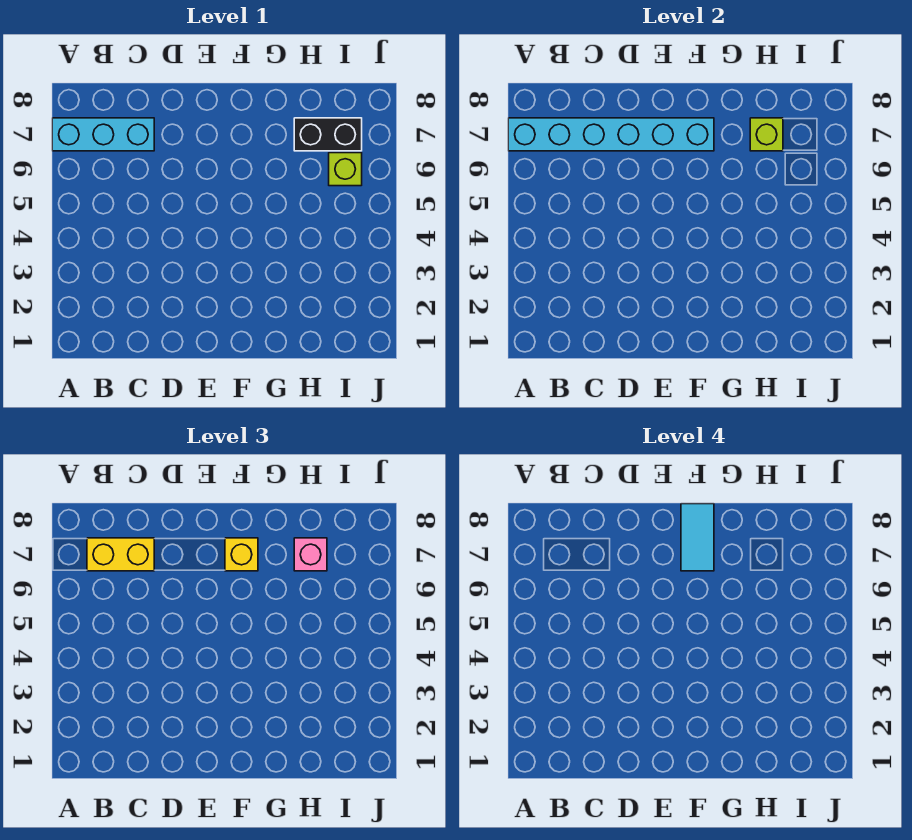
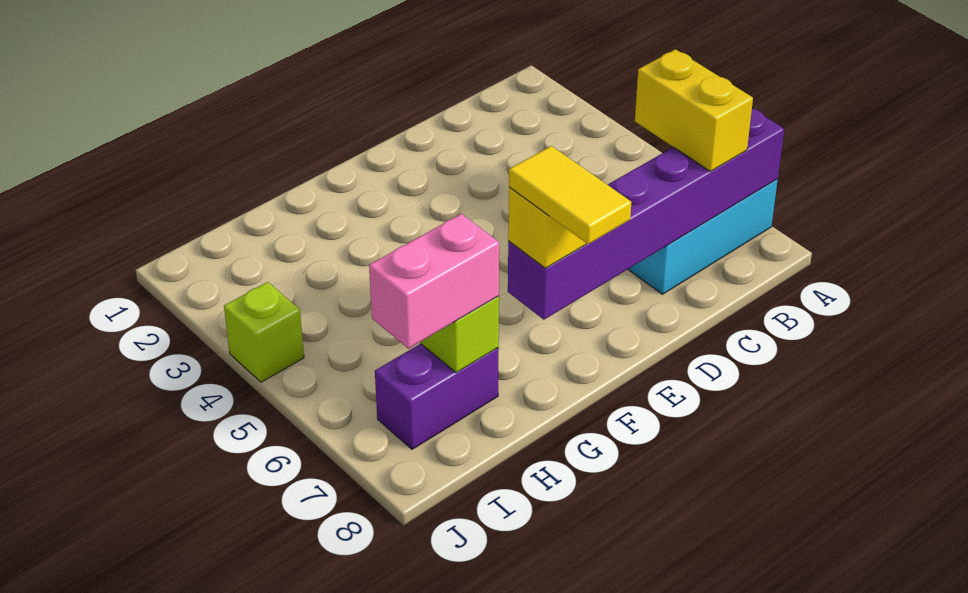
cyan brick A7:F7 level 2 -> purple brick A7:F7 level 2
yellow brick B7:C7 level 3 -> yellow brick B6:B7 level 3
cyan tile F7:F8 level 4 -> yellow tile F7:F8 level 4
black brick H7:I7 level 1 -> purple brick H7:I7 level 1
pink brick H7 level 3 -> pink brick H7:I7 level 3
lime brick I6 level 1 -> lime brick J4 level 1

